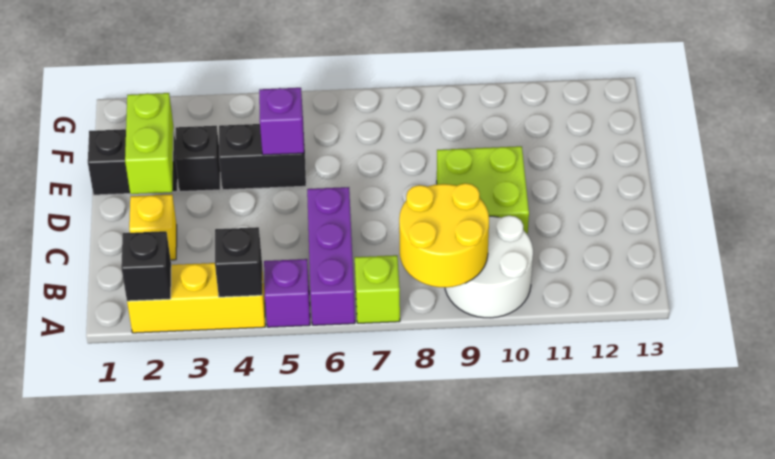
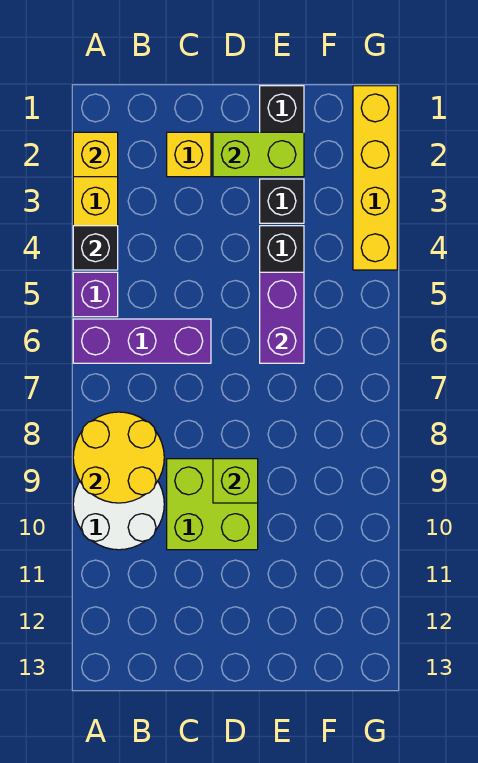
black brick A2 level 2 -> yellow brick A2 level 2
lime brick A7 level 1 -> lime brick D9 level 2
purple brick E5 level 2 -> purple brick E5:E6 level 2
none -> yellow brick G1:G4 level 1

